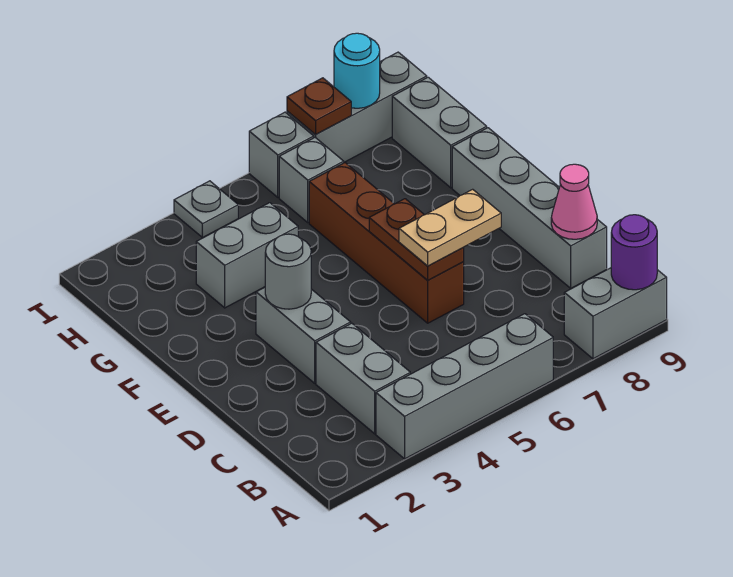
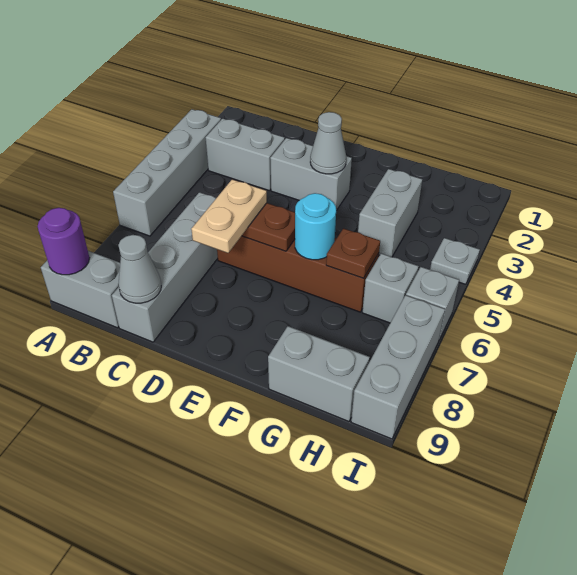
grey brick A8:A9 level 1 -> grey brick A9:B9 level 1
grey brick C9:F9 level 1 -> grey brick C6:C9 level 1
pink cone C9 level 2 -> grey cone C9 level 2
grey round brick E3 level 2 -> grey cone E3 level 2
brown plate I7 level 2 -> brown plate G6 level 2
cyan round brick I8 level 2 -> cyan round brick F6 level 2

